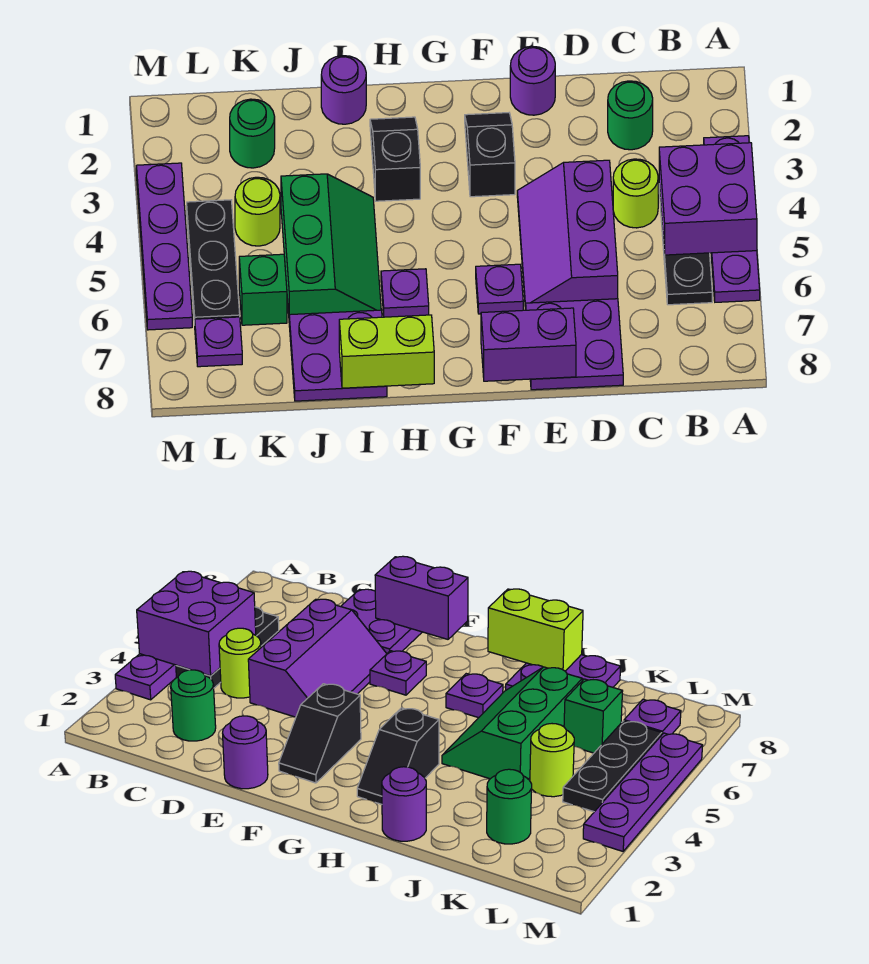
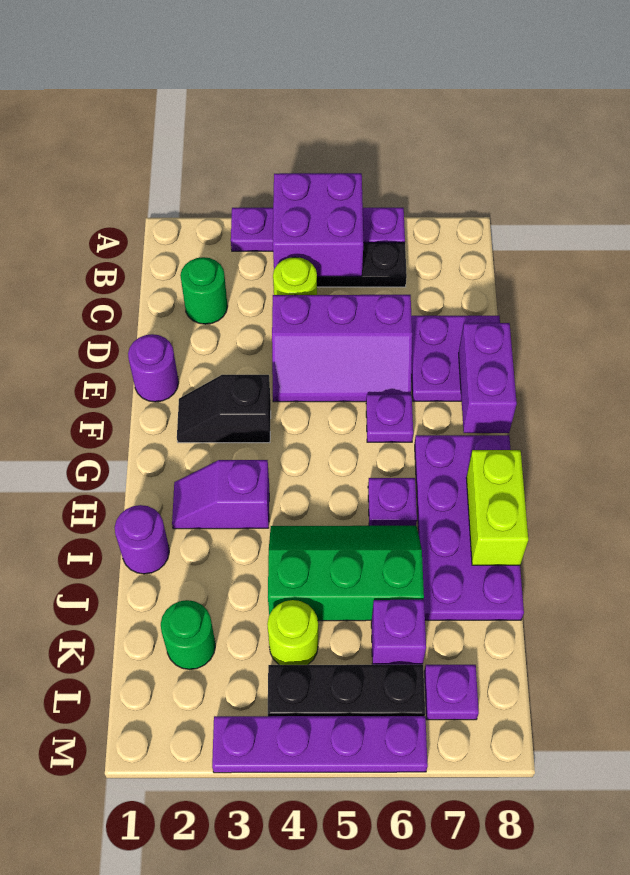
black slope H2:H3 level 1 top 3 -> purple slope H2:H3 level 1 top 3
purple plate I7:J8 level 1 -> purple plate G7:J8 level 1
green brick K6 level 1 -> purple brick K6 level 1

